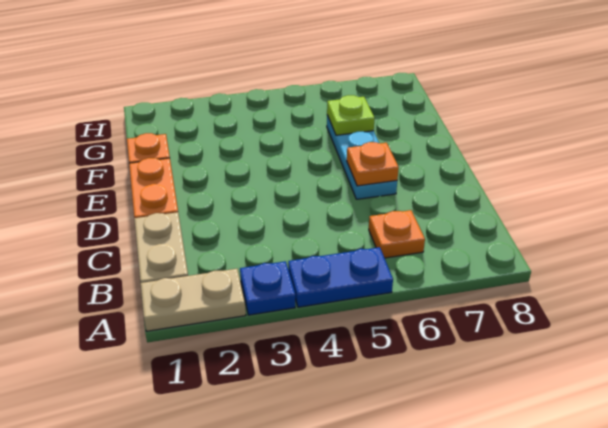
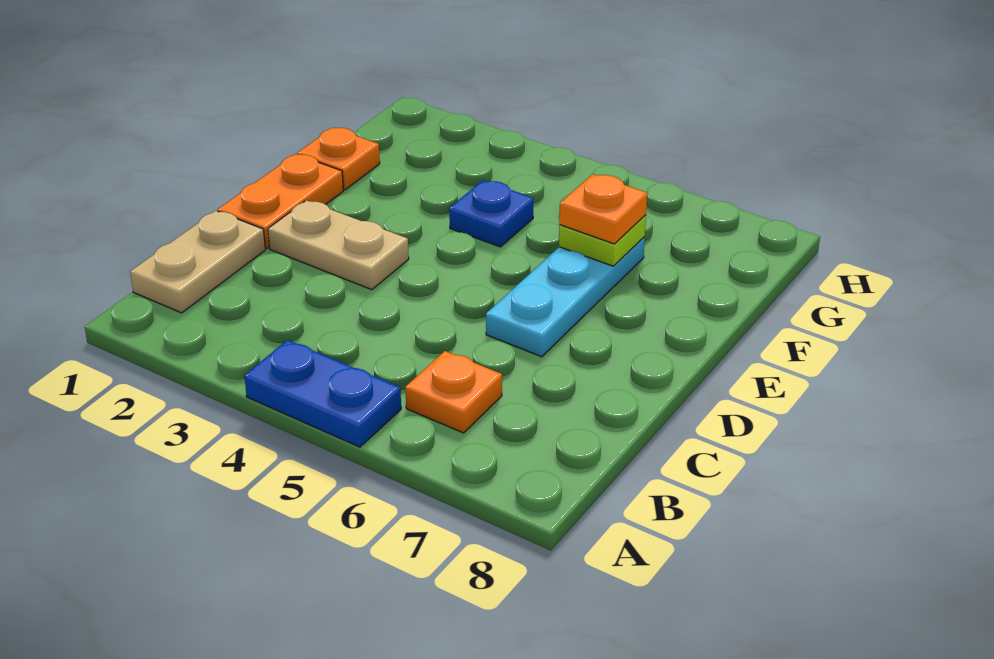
tan plate A1:A2 level 1 -> tan plate D2:D3 level 1
blue plate A3 level 1 -> blue plate F4 level 1
orange plate D6 level 2 -> orange plate F6 level 3

